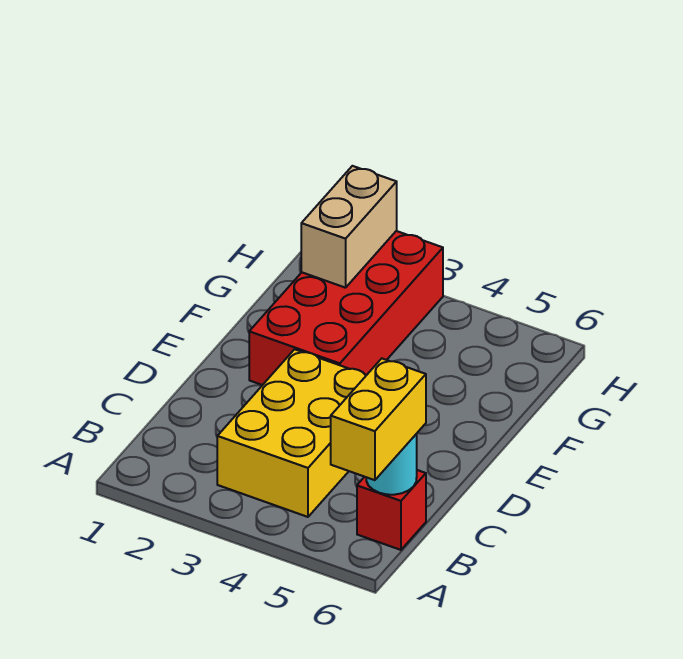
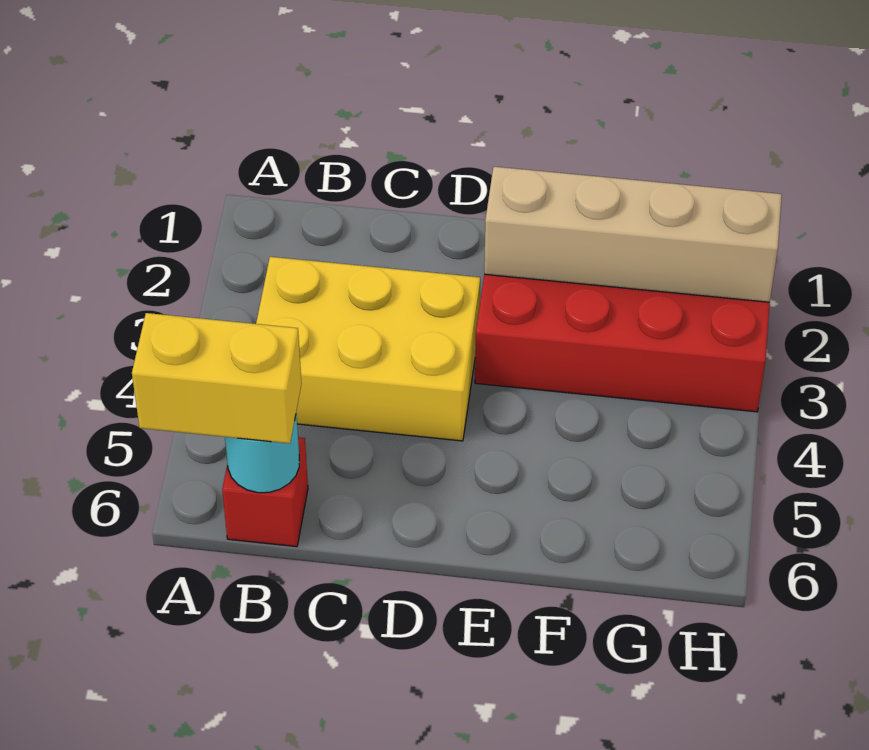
tan brick G2:H2 level 2 -> tan brick E2:H2 level 2

